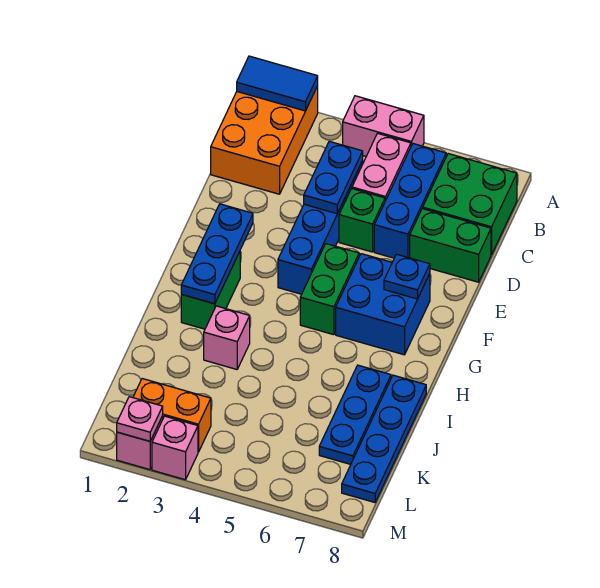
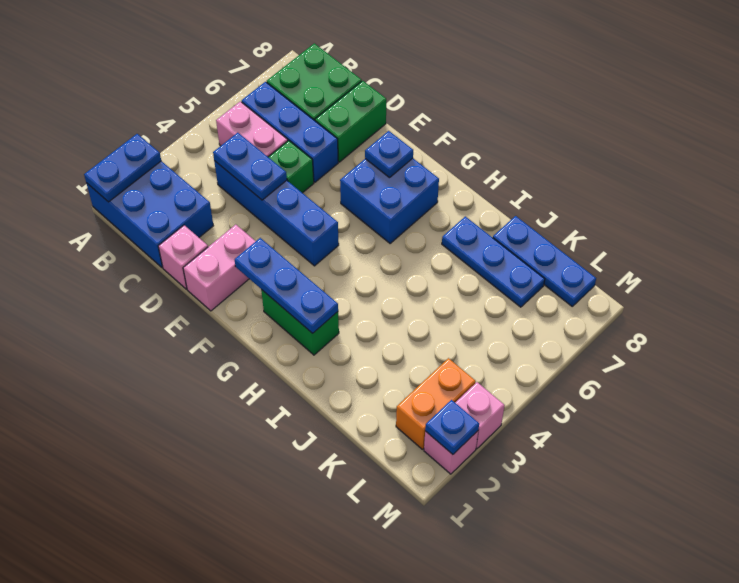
orange brick A1:C2 level 1 -> blue brick A1:C2 level 1
blue tile A1:A2 level 2 -> blue plate A1:A2 level 2
pink brick A4:A5 level 1 -> pink brick E1:E2 level 1
green brick F5:G5 level 1 -> none
pink brick I3 level 1 -> pink brick D1 level 1
blue plate I8:L8 level 1 -> blue plate J8:L8 level 1
pink plate M2 level 2 -> blue plate M2 level 2

